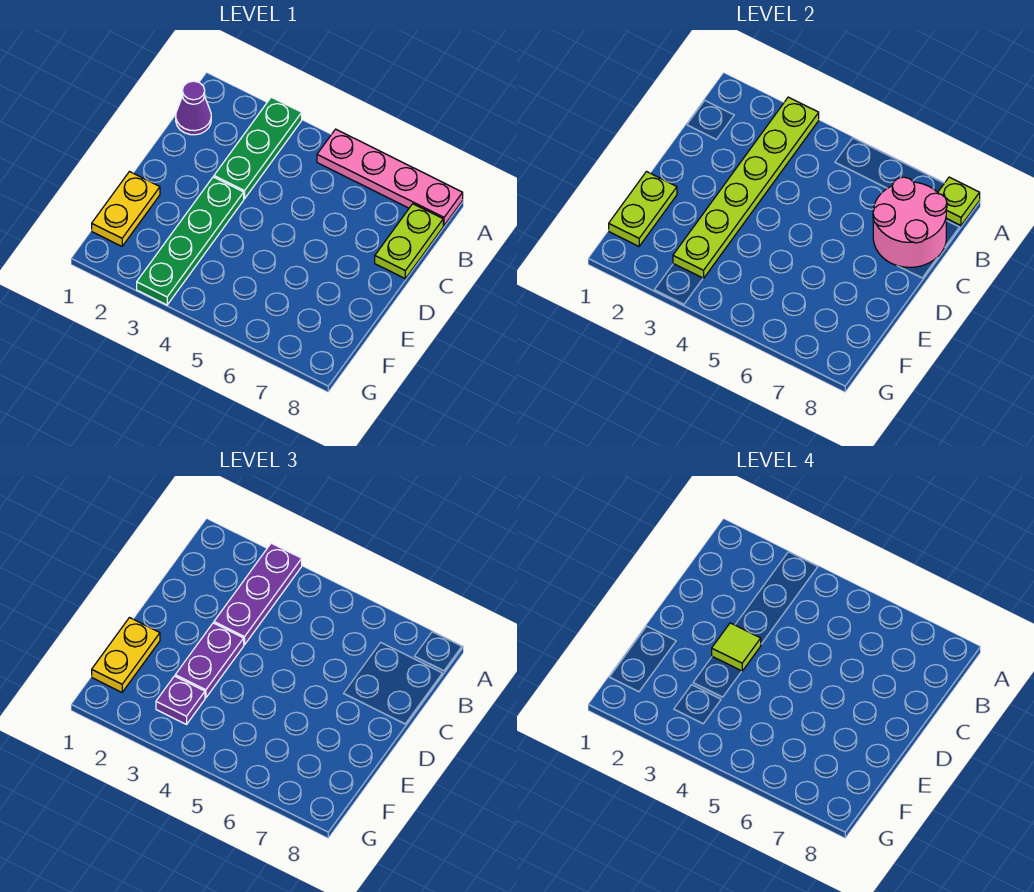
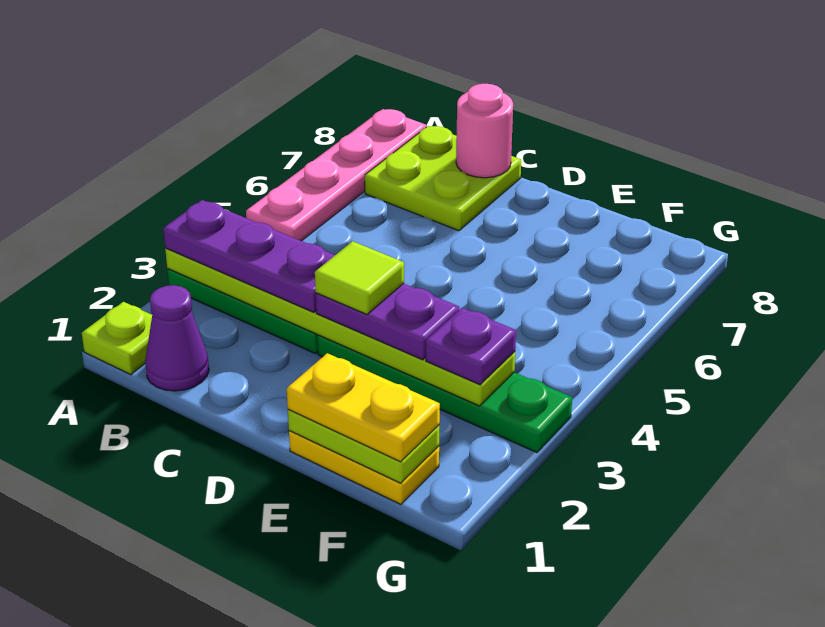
lime plate A8 level 2 -> lime plate A1 level 1
pink round brick B7:C8 level 2 -> pink round brick C8 level 2
lime plate B8:C8 level 1 -> lime plate B7:C8 level 1

